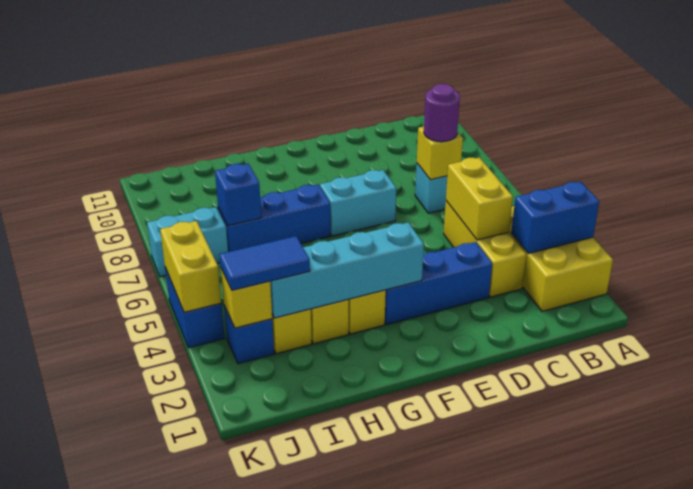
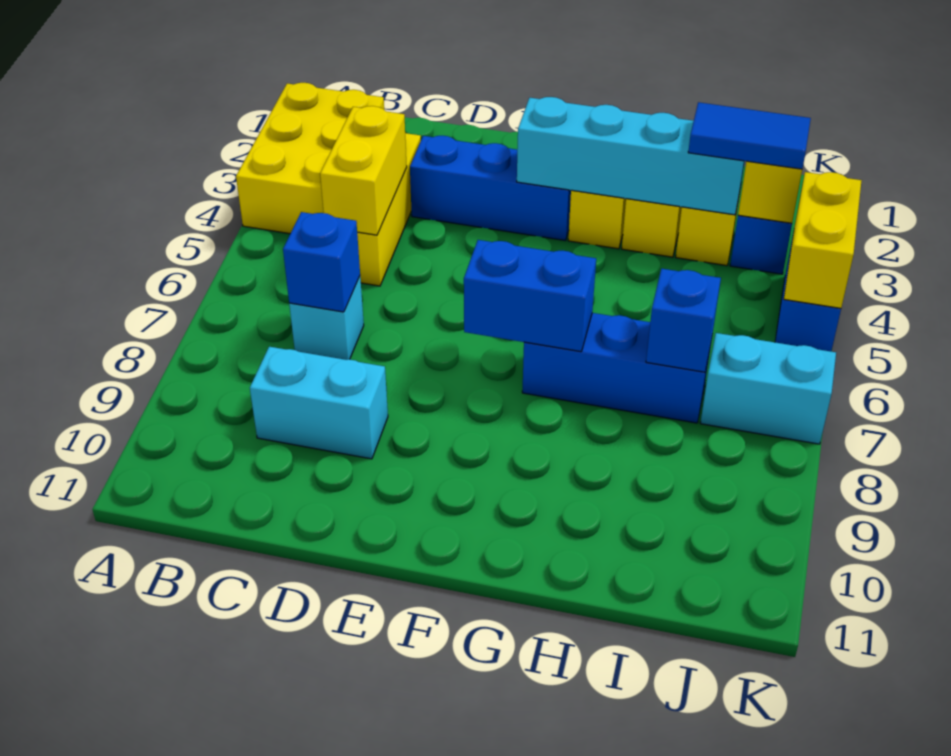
blue brick A3:B3 level 2 -> blue brick F7:G7 level 2
yellow brick C7 level 2 -> blue brick C7 level 2
purple round brick C7 level 3 -> none
cyan brick E7:F7 level 1 -> cyan brick C9:D9 level 1

